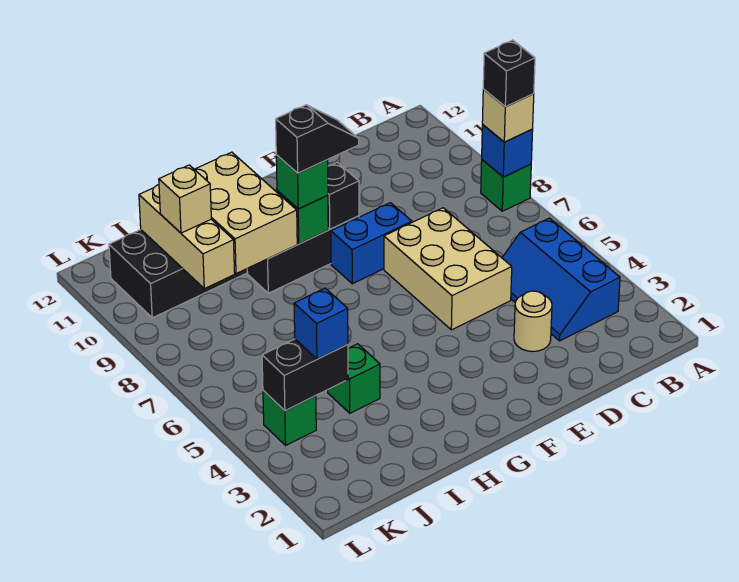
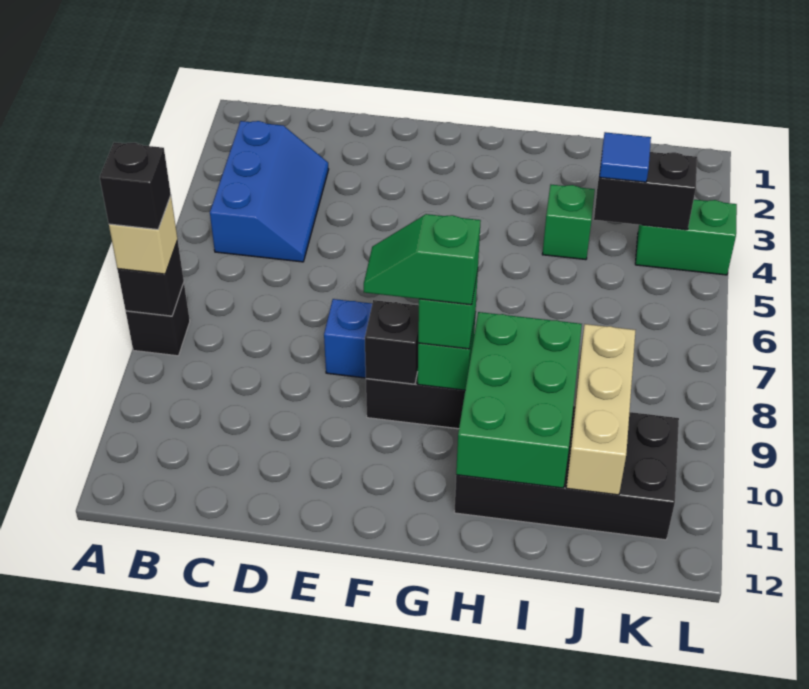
green brick A8 level 1 -> black brick A8 level 1
blue brick A8 level 2 -> black brick A8 level 2
tan round brick D3 level 1 -> none
tan brick D5:E7 level 1 -> none
black slope F9:G9 level 4 top G -> green slope F9:G9 level 4 top G
tan brick H9:I11 level 2 -> green brick H9:I11 level 2
blue brick J4 level 3 -> blue tile J4 level 3
tan brick J10 level 3 -> none
green brick K4 level 1 -> green brick K4:L4 level 1

